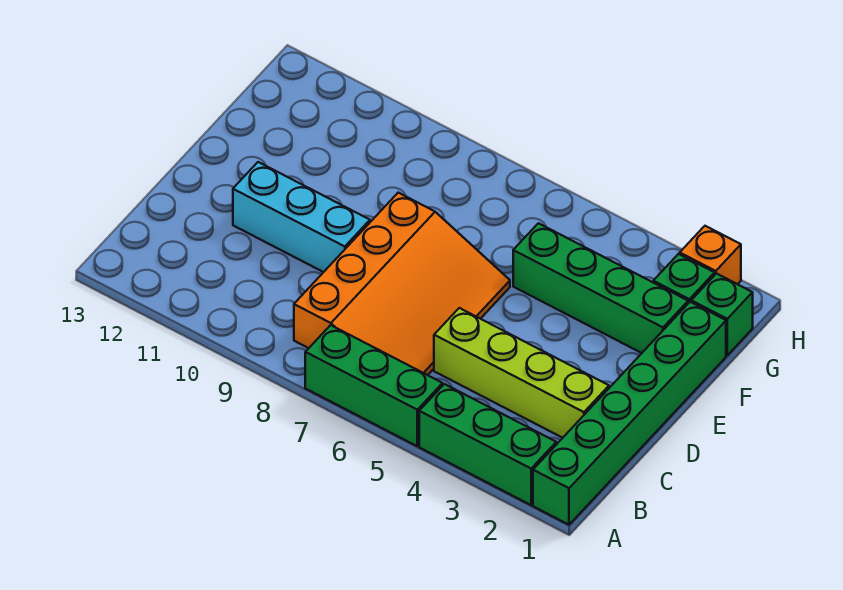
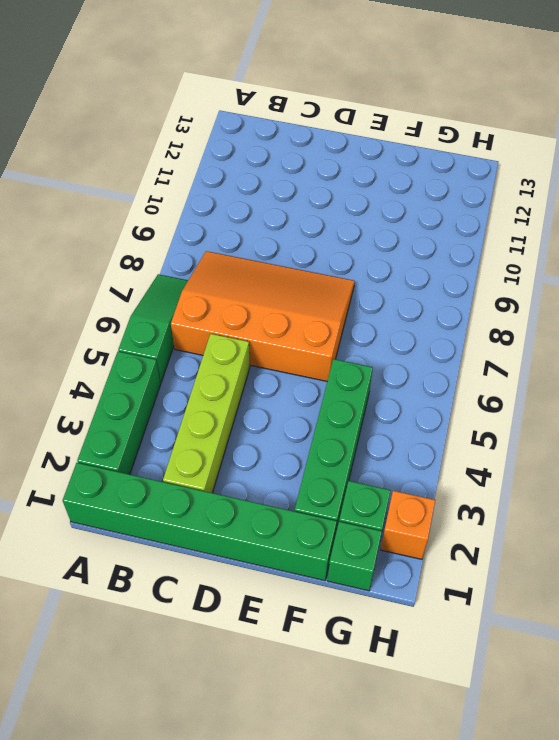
green brick A5:A7 level 1 -> green slope A5:A7 level 1 top 5
orange slope B6:E8 level 1 top 8 -> orange slope B6:E8 level 1 top 6
cyan brick D9:D11 level 1 -> none

